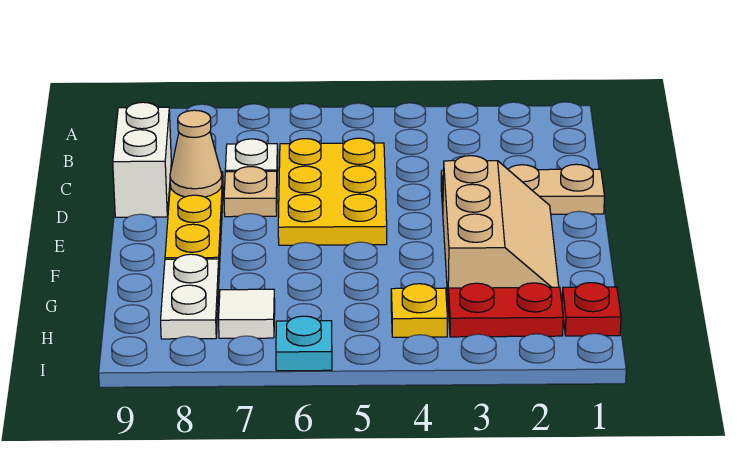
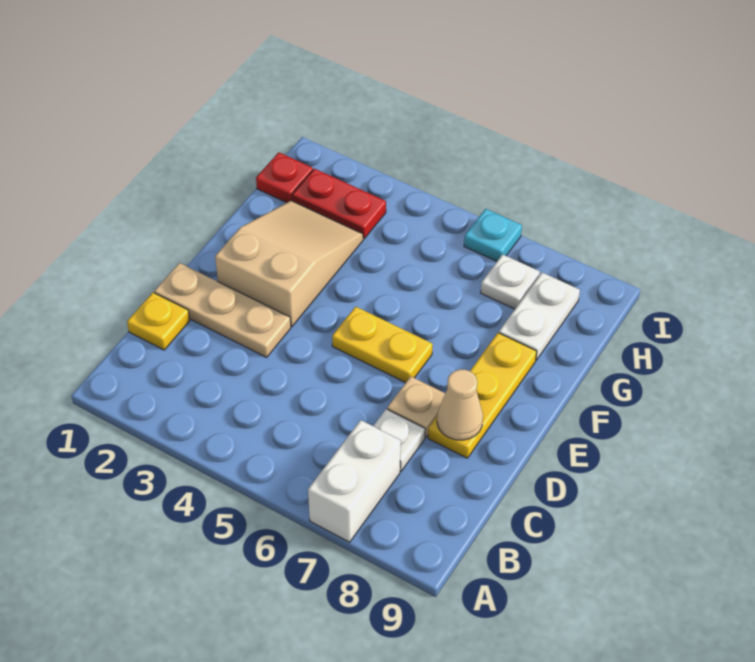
yellow plate C5:E6 level 1 -> yellow plate E5:E6 level 1
white brick C9:D9 level 1 -> white brick A7:B7 level 1
tan slope E2:G3 level 1 top 3 -> tan slope E2:G3 level 1 top E
yellow plate H4 level 1 -> yellow plate C1 level 1
white tile H7 level 1 -> white plate H7 level 1

